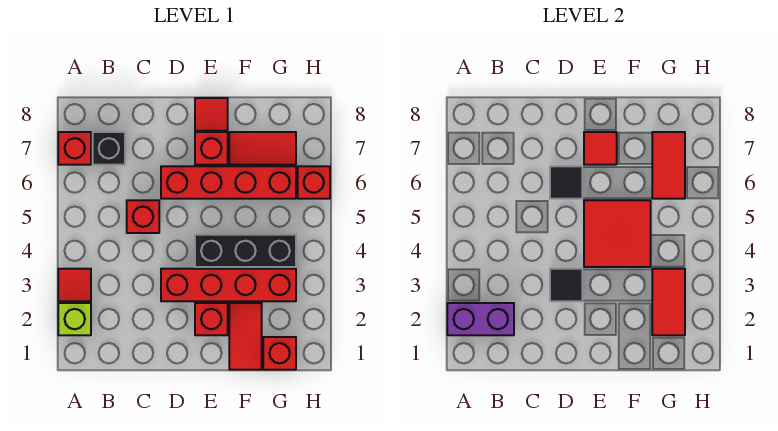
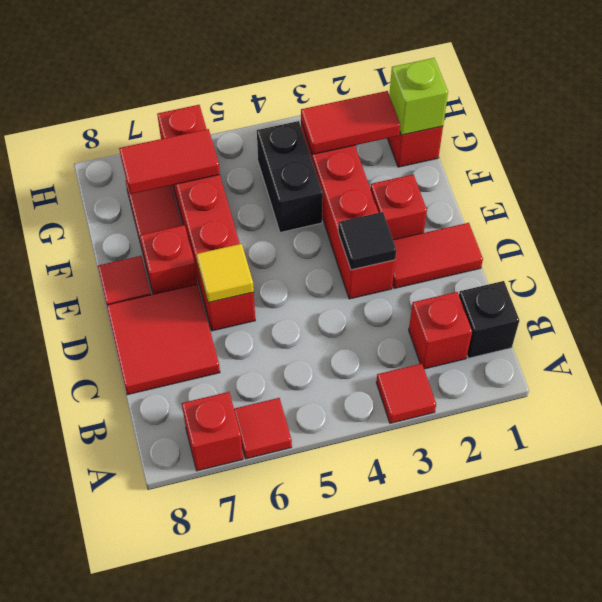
lime brick A2 level 1 -> lime brick G1 level 2
purple brick A2:B2 level 2 -> none
black brick B7 level 1 -> black brick B1 level 1
red brick C5 level 1 -> red brick B2 level 1
black tile D6 level 2 -> yellow tile D6 level 2
black brick E4:G4 level 1 -> black brick F4:G4 level 1
red tile E4:F5 level 2 -> red tile C7:D8 level 1
red tile E7 level 2 -> red tile A6 level 1
red tile F1:F2 level 1 -> red tile D1:D2 level 1

